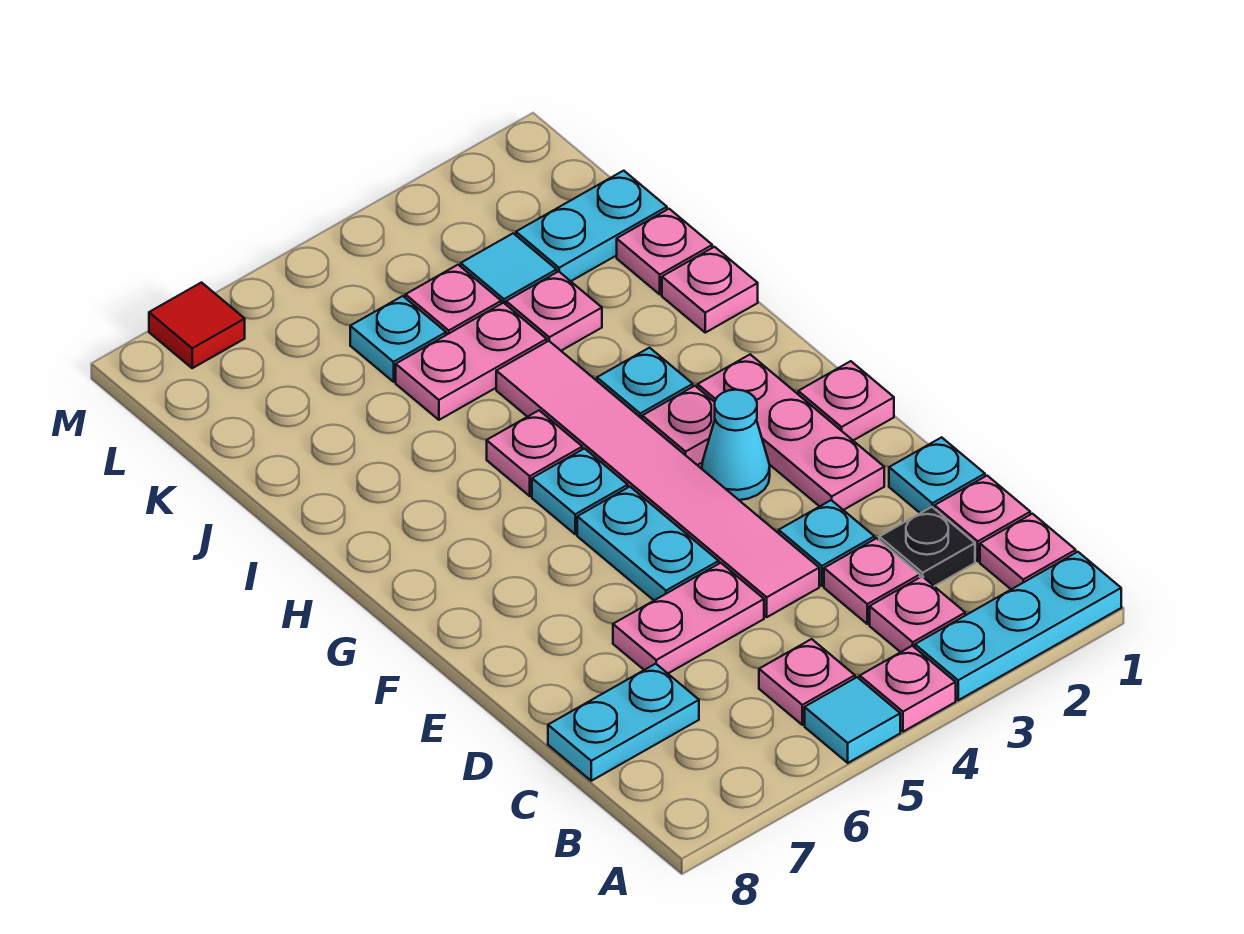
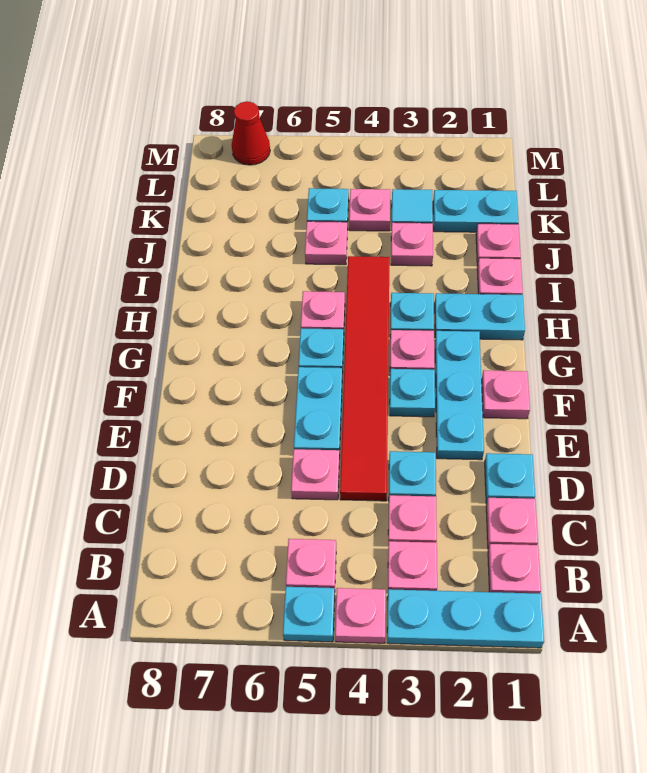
cyan tile A5 level 1 -> cyan plate A5 level 1
black plate C2 level 1 -> none
cyan plate C7:C8 level 1 -> cyan plate H1:H2 level 1
pink tile D4:I4 level 1 -> red tile D4:I4 level 1
pink plate D5:D6 level 1 -> pink plate D5 level 1
pink plate E2:G2 level 1 -> cyan plate E2:G2 level 1
cyan cone F3 level 1 -> cyan plate F3 level 1
pink plate J4:J5 level 1 -> pink plate J5 level 1
red tile M7 level 1 -> red cone M7 level 1

